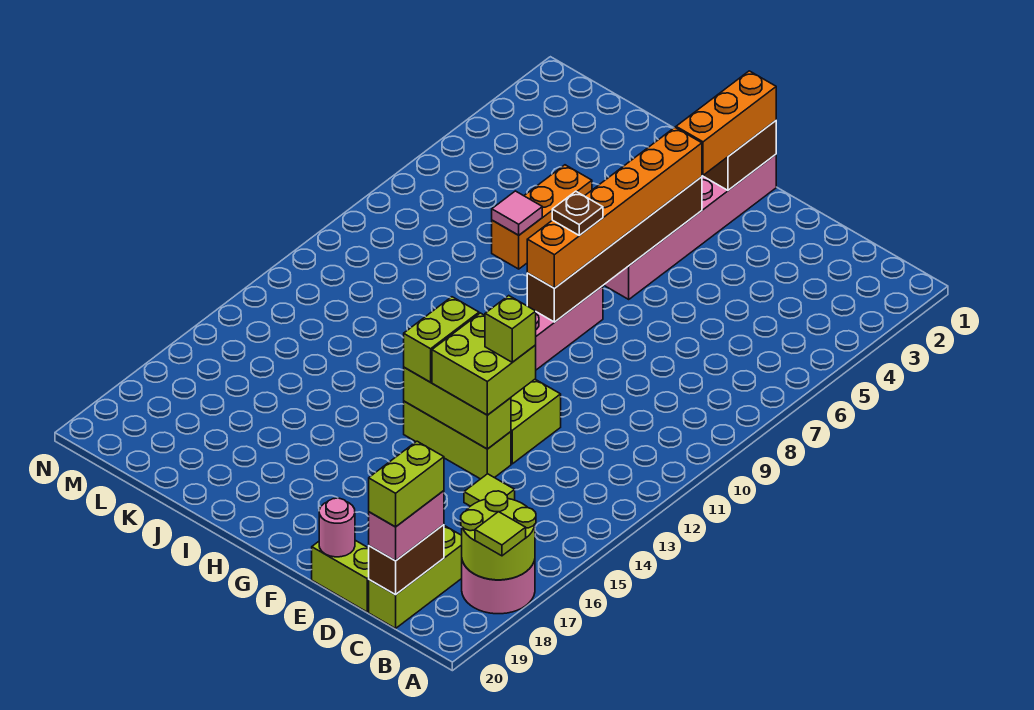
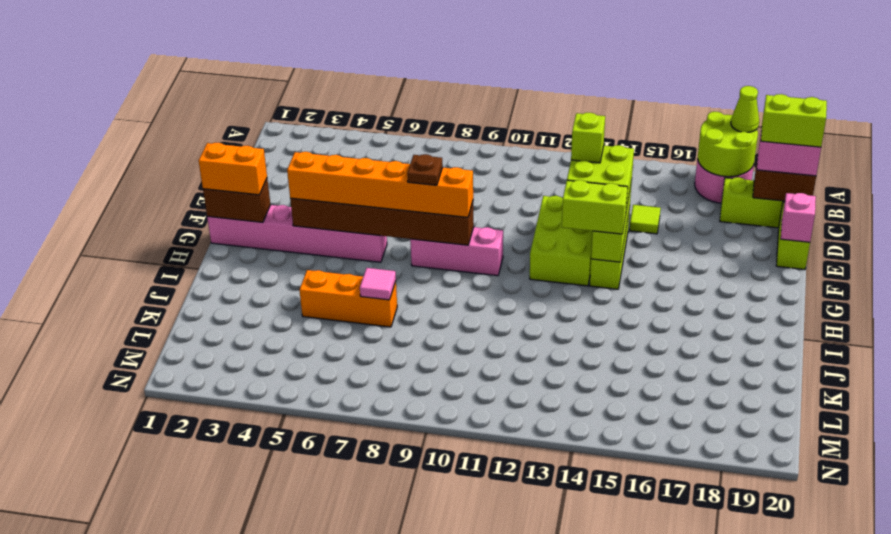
lime tile A18 level 3 -> lime cone A18 level 3
pink round brick E20 level 2 -> pink brick E20 level 2
orange brick G1:G3 level 3 -> orange brick G1:G2 level 3

